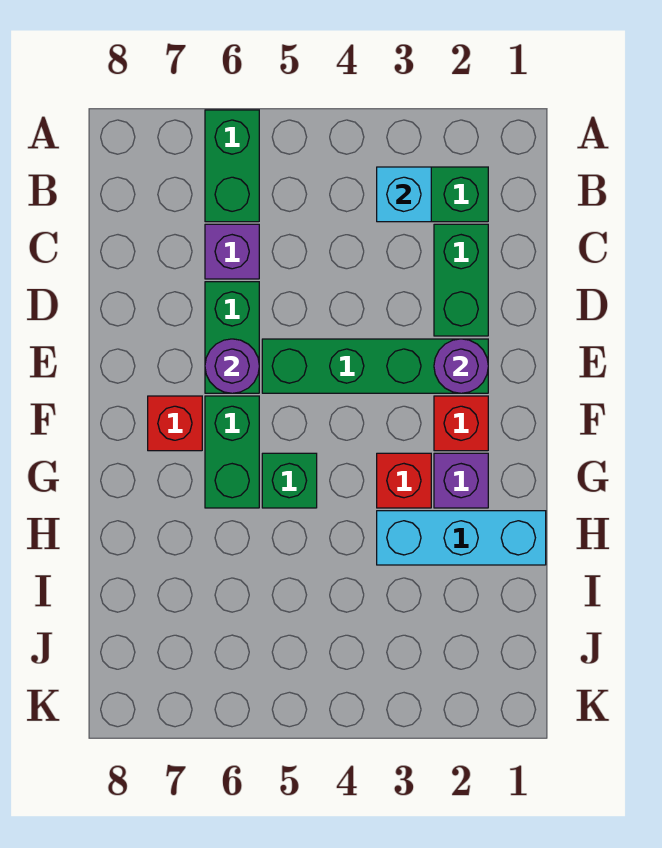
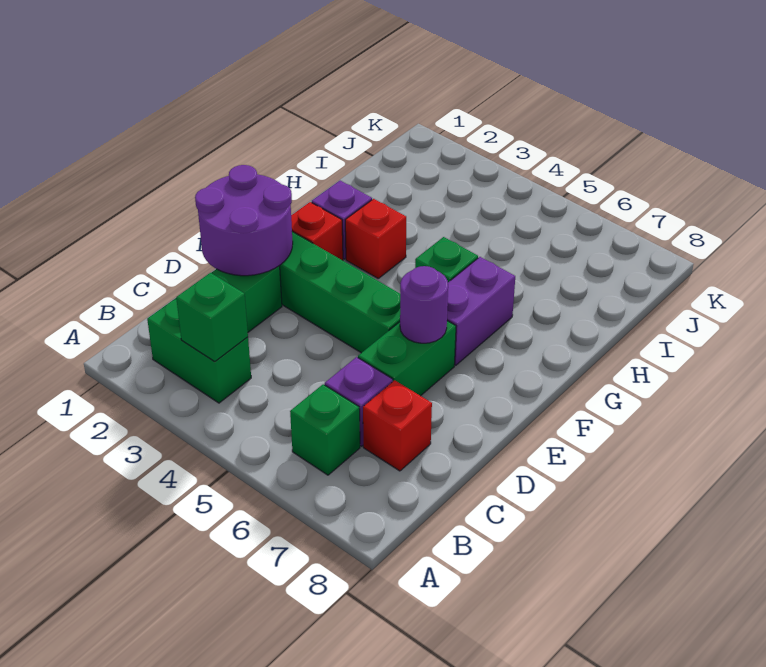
green brick A6:B6 level 1 -> green brick B6 level 1
cyan brick B3 level 2 -> green brick B3 level 2
purple round brick E2 level 2 -> purple round brick D1:E2 level 2
green brick F6:G6 level 1 -> purple brick F6:G6 level 1
red brick F7 level 1 -> red brick C7 level 1
cyan brick H1:H3 level 1 -> none

